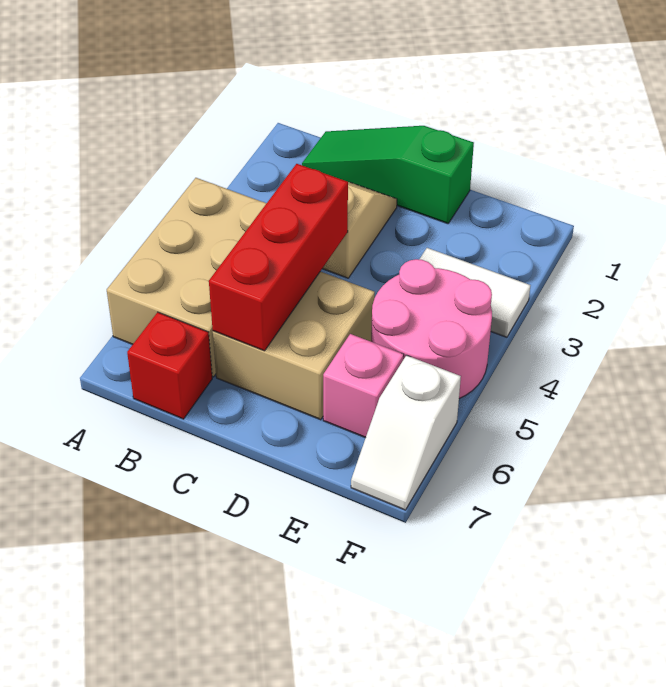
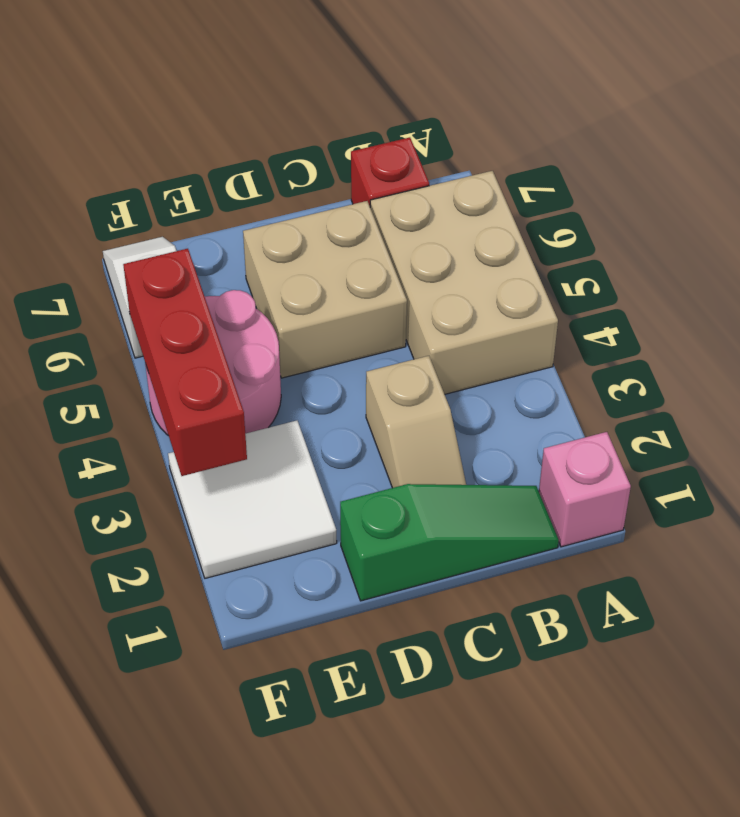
red brick C4:C6 level 2 -> red brick F3:F5 level 2
white tile E3:F3 level 1 -> white tile E2:F3 level 1
pink brick E6 level 1 -> pink brick A1 level 1

